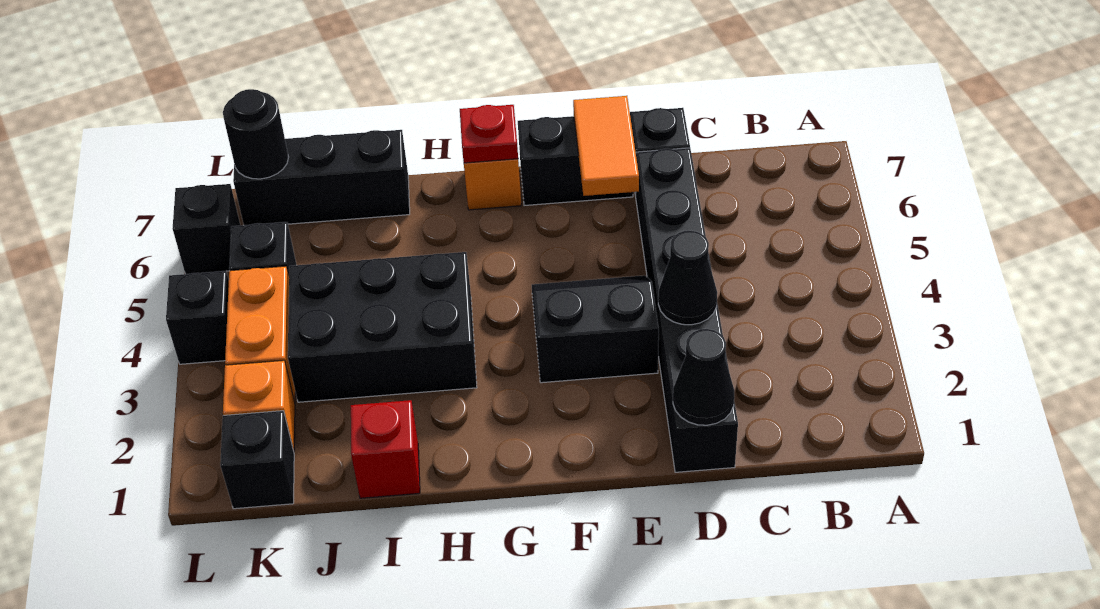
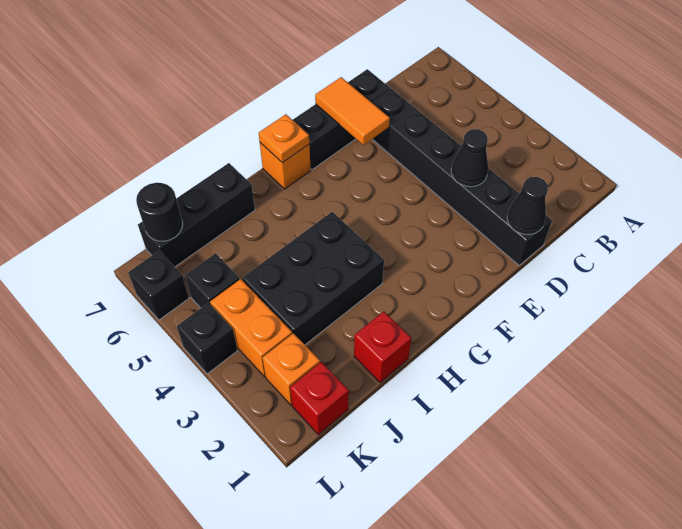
black slope E3:F4 level 1 top 3 -> none
red plate G7 level 2 -> orange plate G7 level 2
black brick K1 level 1 -> red brick K1 level 1

